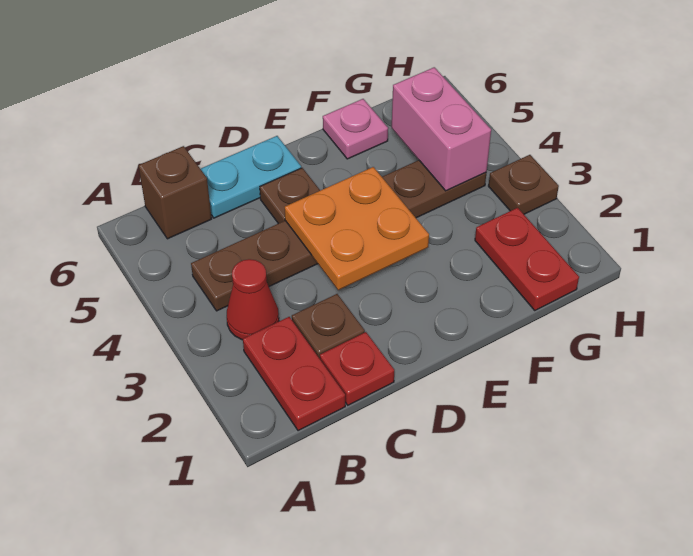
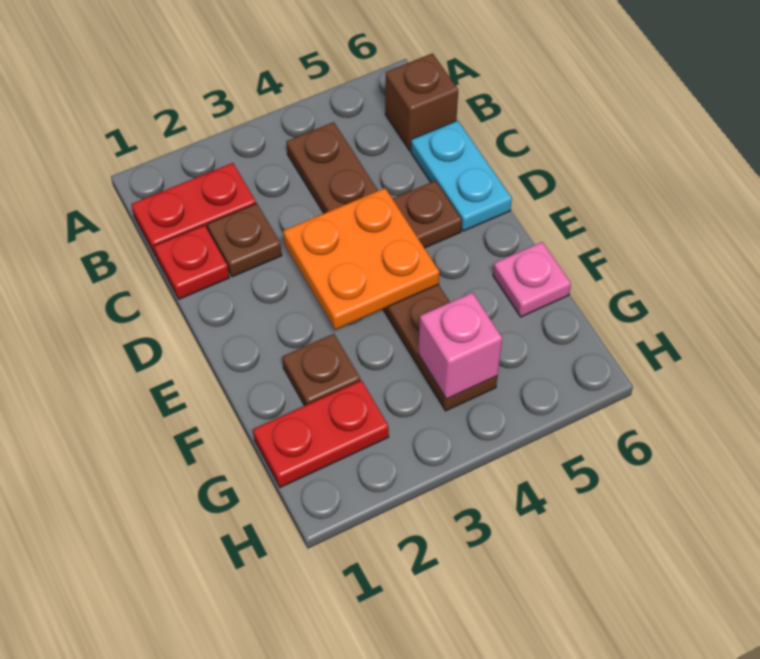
red cone B3 level 1 -> none
pink brick G4:G5 level 2 -> pink brick G4 level 2
brown plate H3 level 1 -> brown plate F2 level 1

